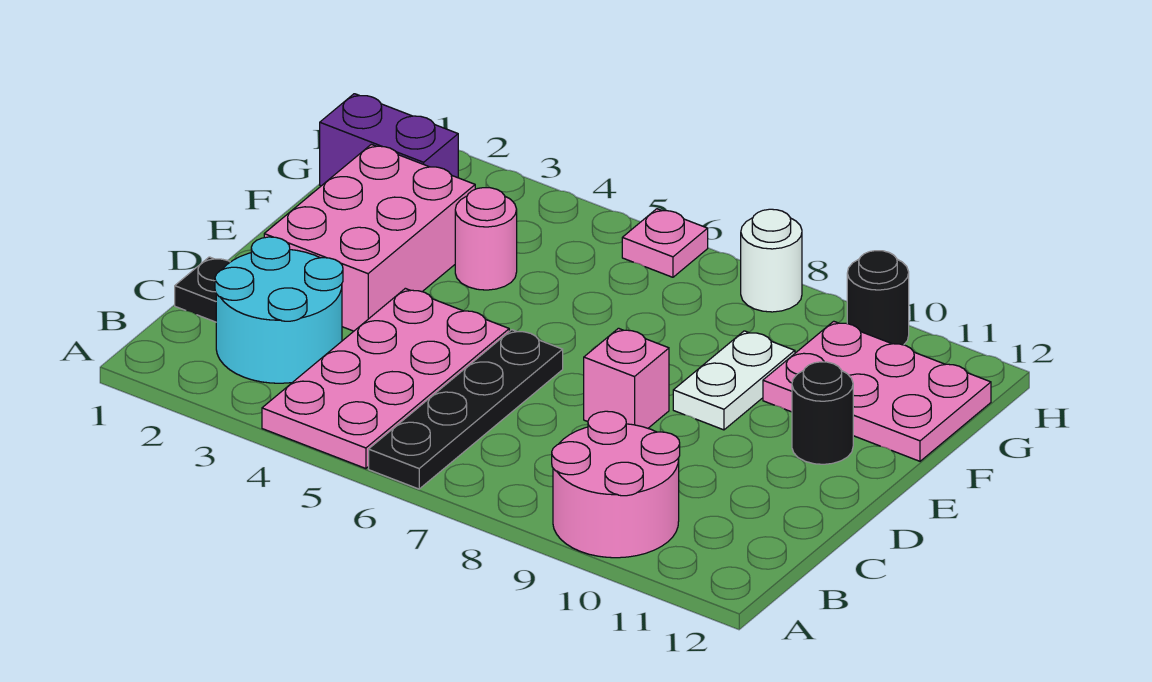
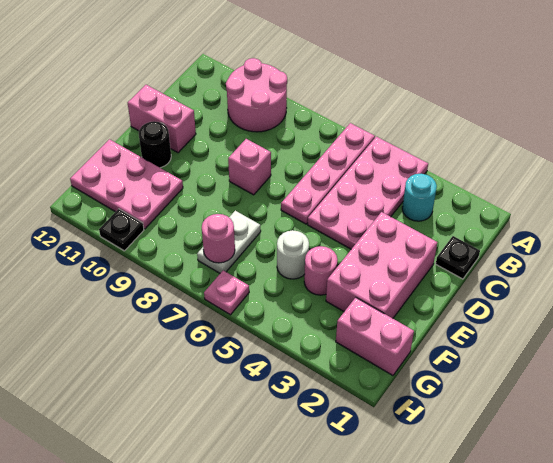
black plate A6:D6 level 1 -> pink plate A6:D6 level 1
cyan round brick B2:C3 level 1 -> cyan round brick B3 level 1
none -> pink brick D11:D12 level 1
white plate E9:F9 level 1 -> white plate F7:G7 level 1
purple brick G1:G2 level 1 -> pink brick G1:G2 level 1
none -> pink round brick G7 level 2
white round brick H8 level 1 -> white round brick F5 level 1
black round brick H10 level 1 -> black plate H10 level 1

